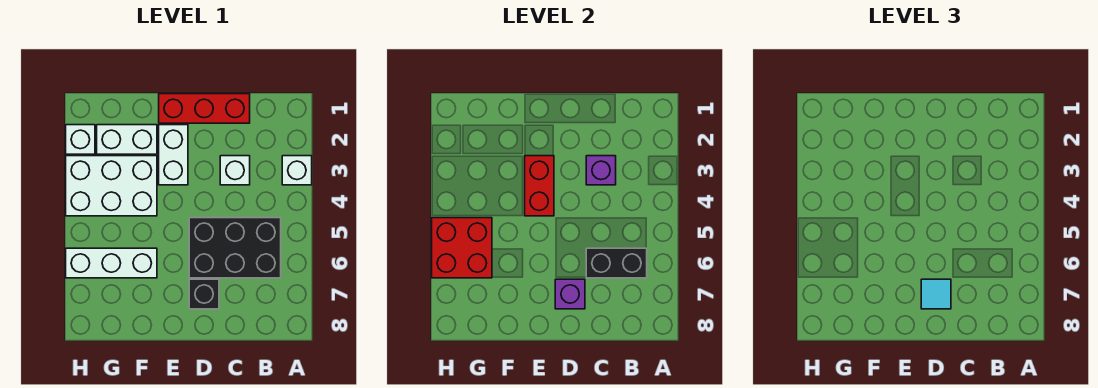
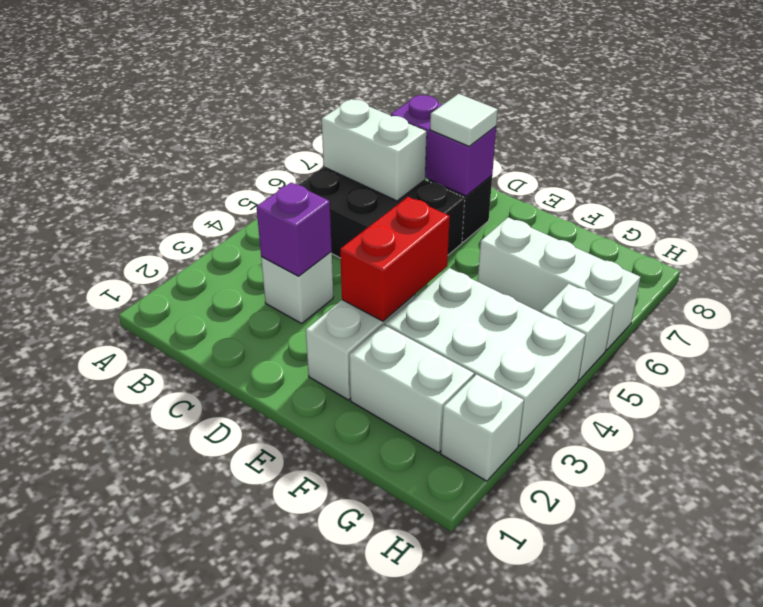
white brick A3 level 1 -> white brick H5 level 1
black brick B6:C6 level 2 -> white brick B6:C6 level 2
red brick C1:E1 level 1 -> none
purple brick D7 level 2 -> purple brick C7:D7 level 2
cyan tile D7 level 3 -> white tile D7 level 3
red brick G5:H6 level 2 -> none

